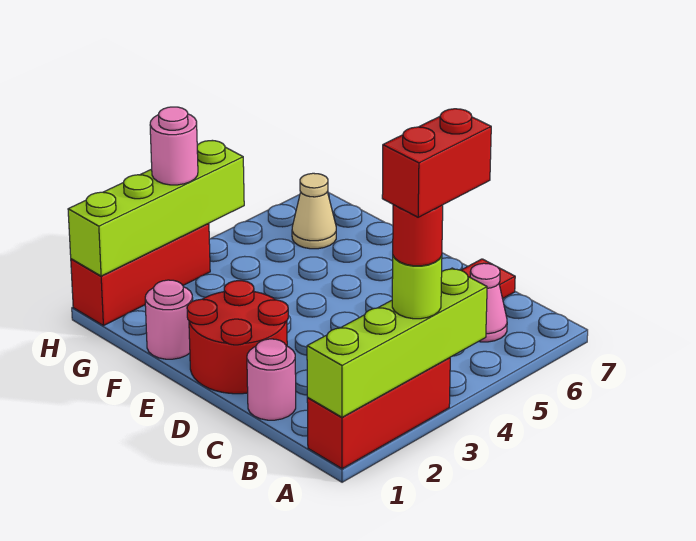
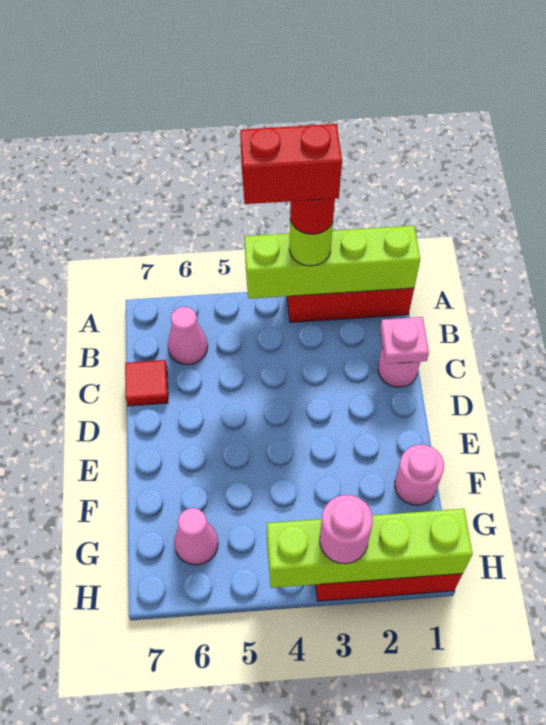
none -> pink plate C1 level 2
red round brick D1:E2 level 1 -> none
tan cone G6 level 1 -> pink cone G6 level 1

